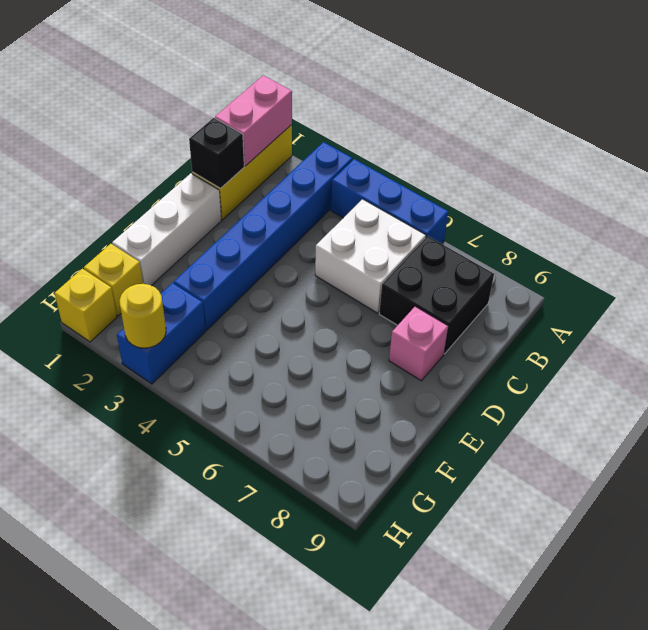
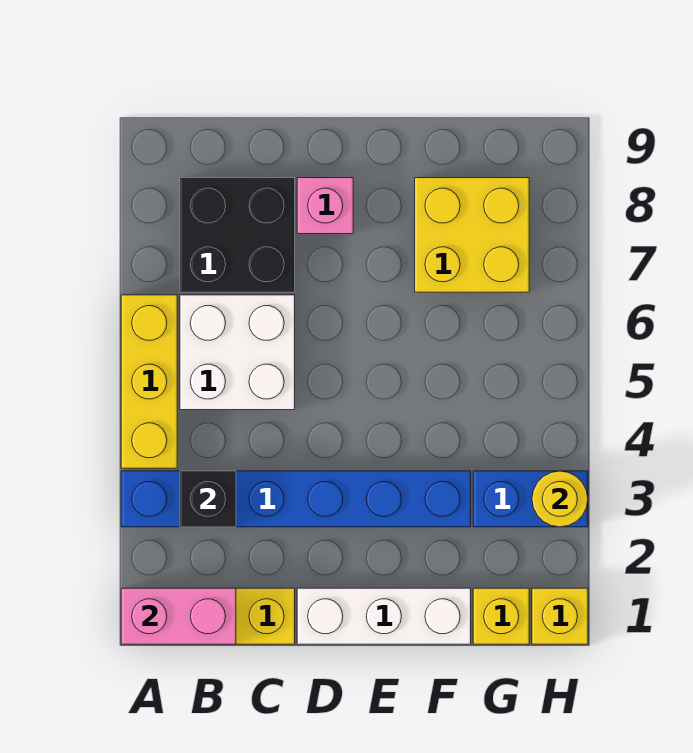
blue brick A4:A6 level 1 -> yellow brick A4:A6 level 1
black brick C1 level 2 -> black brick B3 level 2
none -> yellow brick F7:G8 level 1

